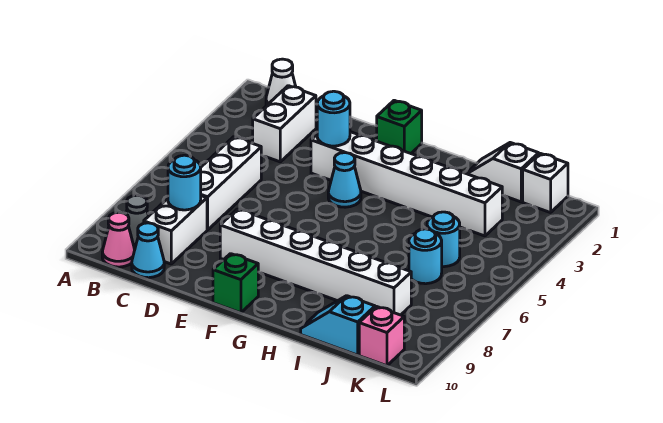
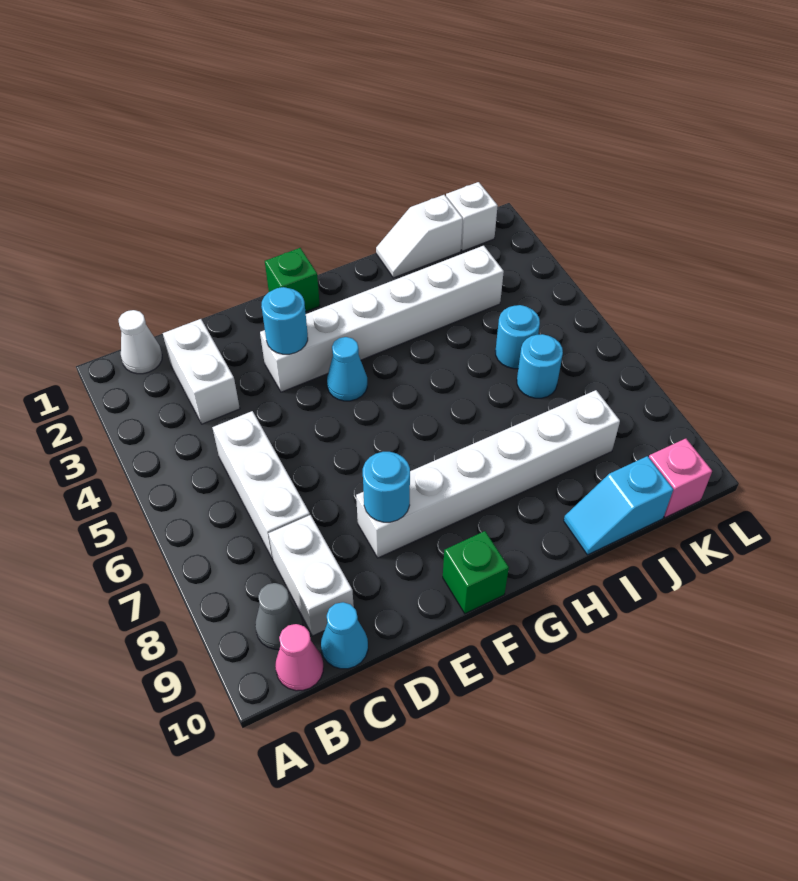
cyan round brick C8 level 2 -> cyan round brick E8 level 2

